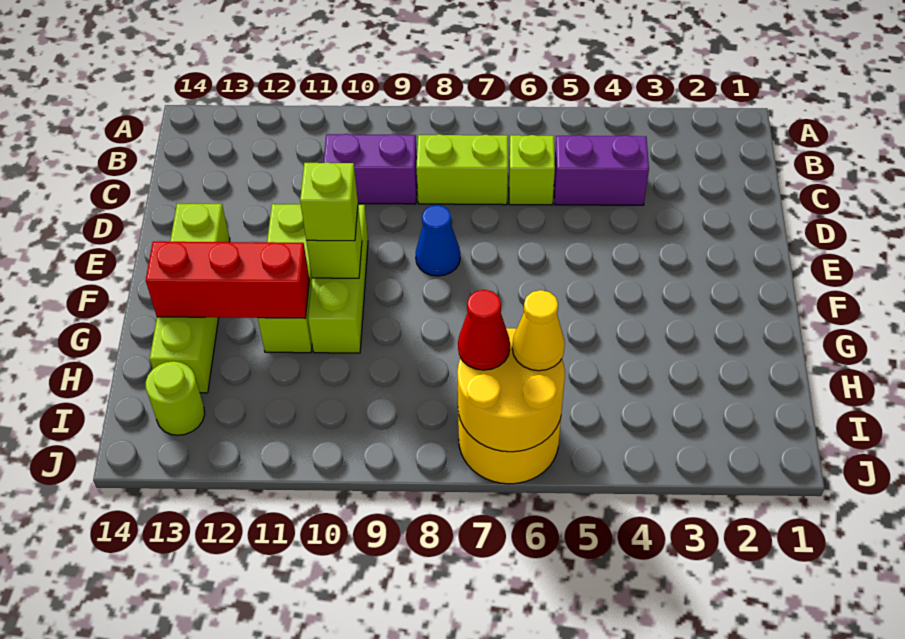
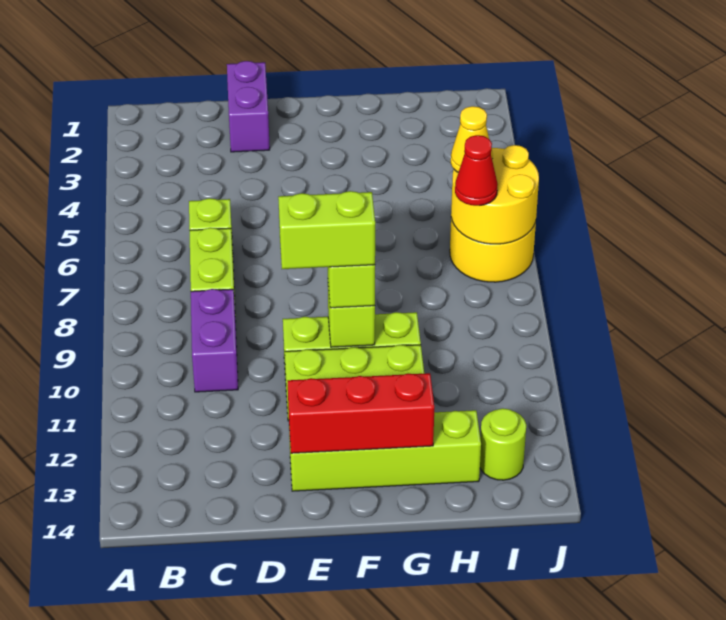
purple brick C4:C5 level 1 -> purple brick D1:D2 level 1
blue cone E8 level 1 -> none
none -> lime brick E10:F10 level 4
red brick G11:G13 level 2 -> red brick E13:G13 level 2

